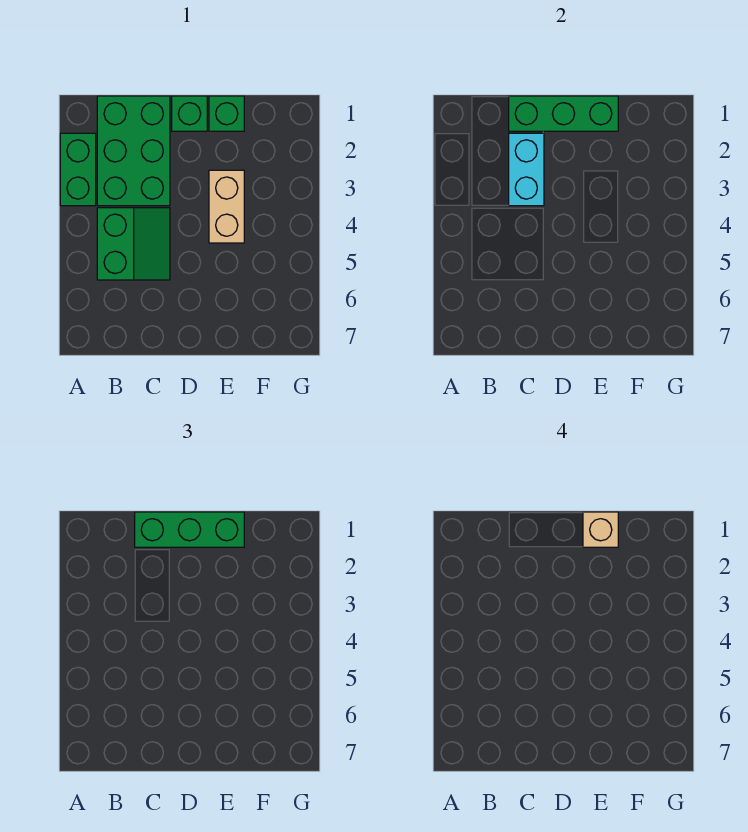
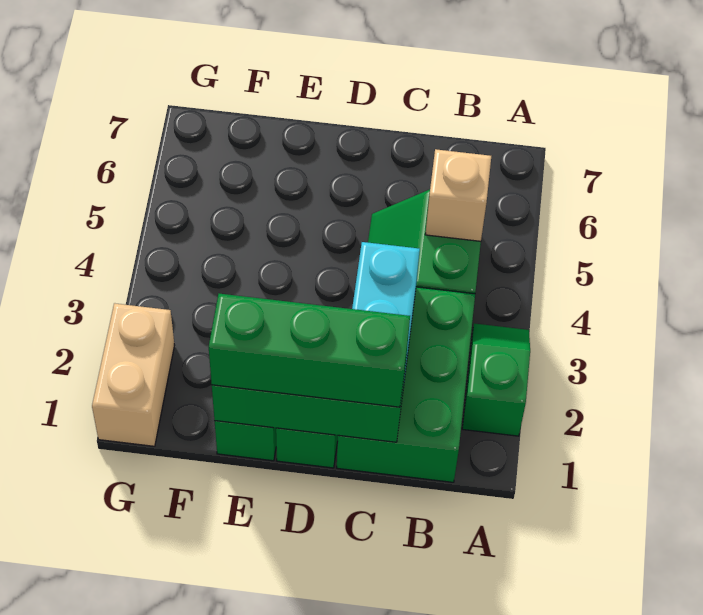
green brick A2:A3 level 1 -> green slope A2:A3 level 1 top 2
tan brick E1 level 4 -> tan brick B5 level 2
tan brick E3:E4 level 1 -> tan brick G1:G2 level 1

